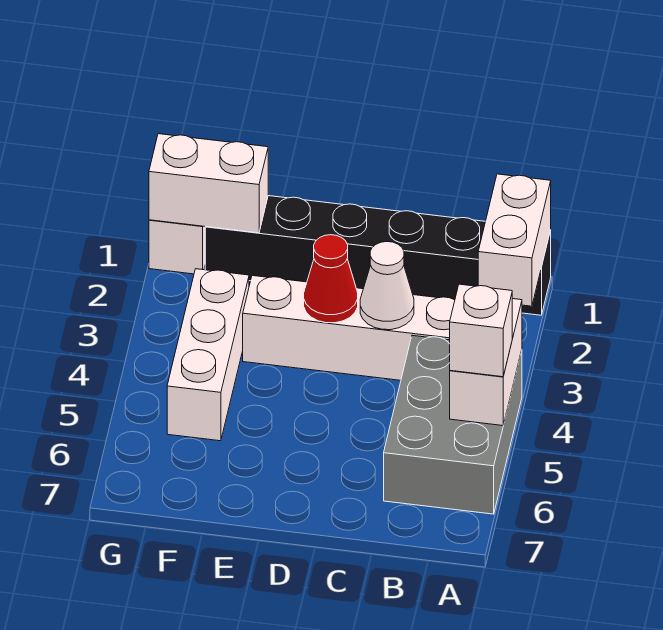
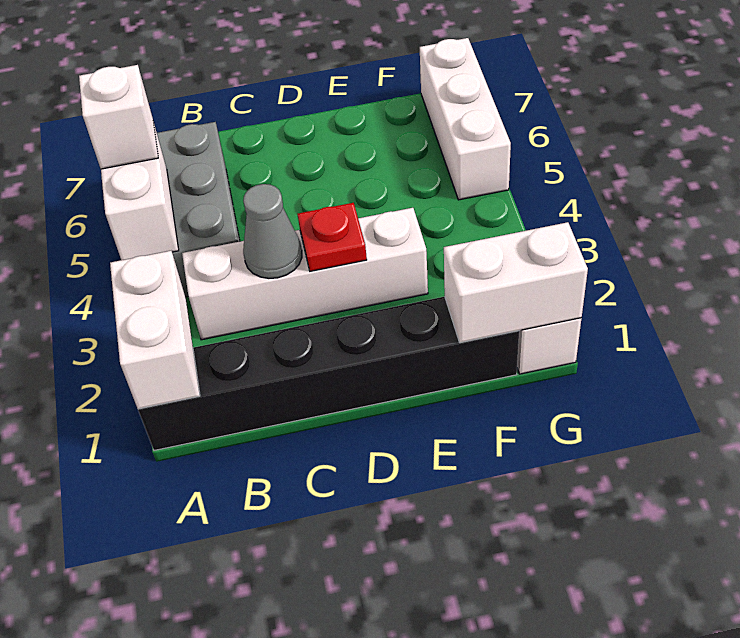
white cone C3 level 2 -> grey cone C3 level 2
red cone D3 level 2 -> red plate D3 level 2
white brick F3:F5 level 1 -> white brick G5:G7 level 1

